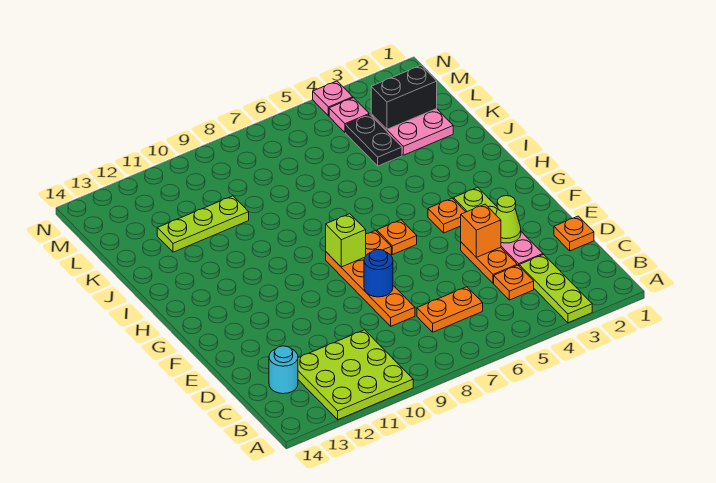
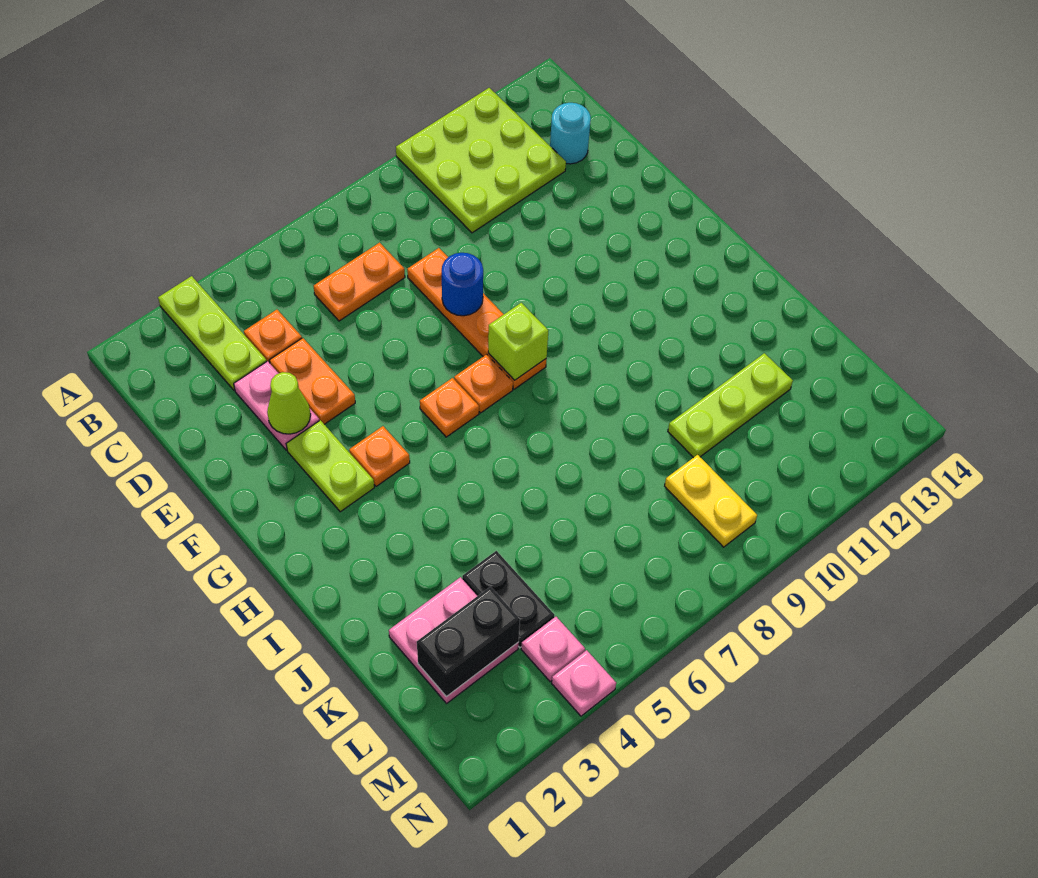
orange plate D1 level 1 -> none
orange brick E4 level 2 -> none
none -> yellow plate L9:M9 level 1

